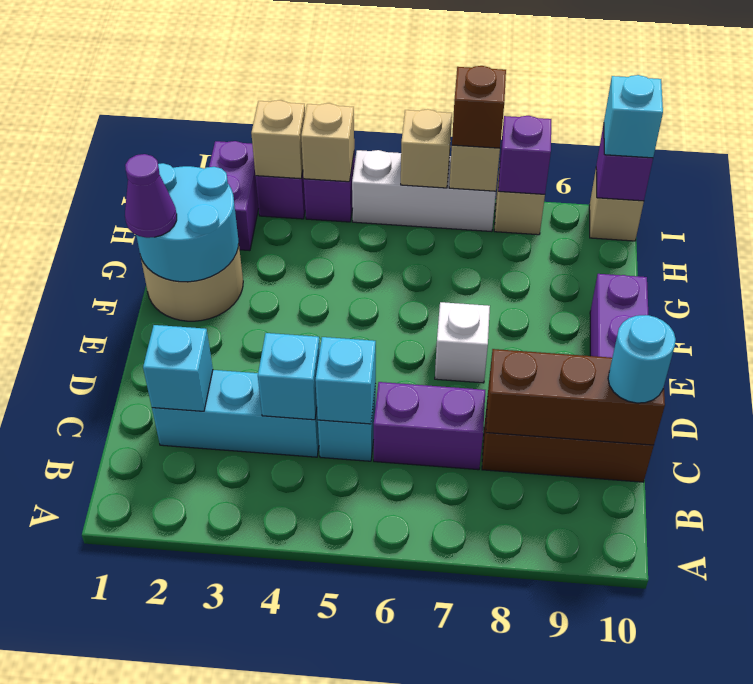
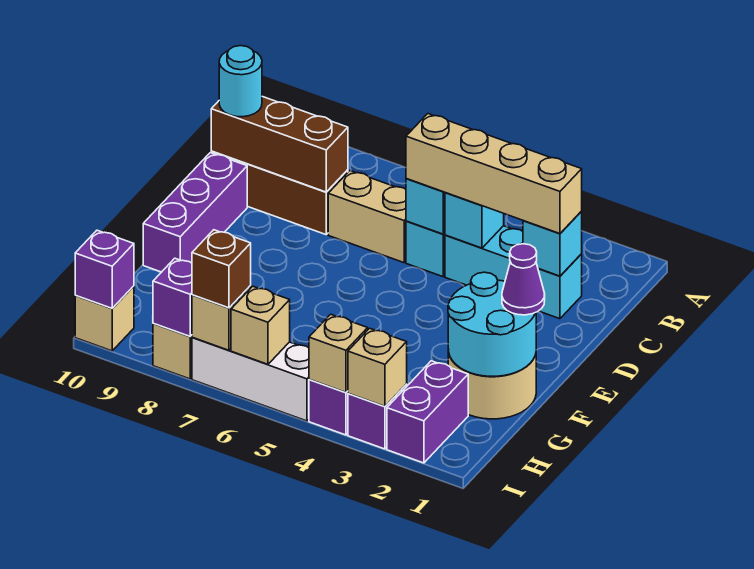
none -> tan brick C2:C5 level 3
purple brick C6:C7 level 1 -> tan brick C6:C7 level 1
white brick E7 level 1 -> none
cyan brick I10 level 3 -> none

